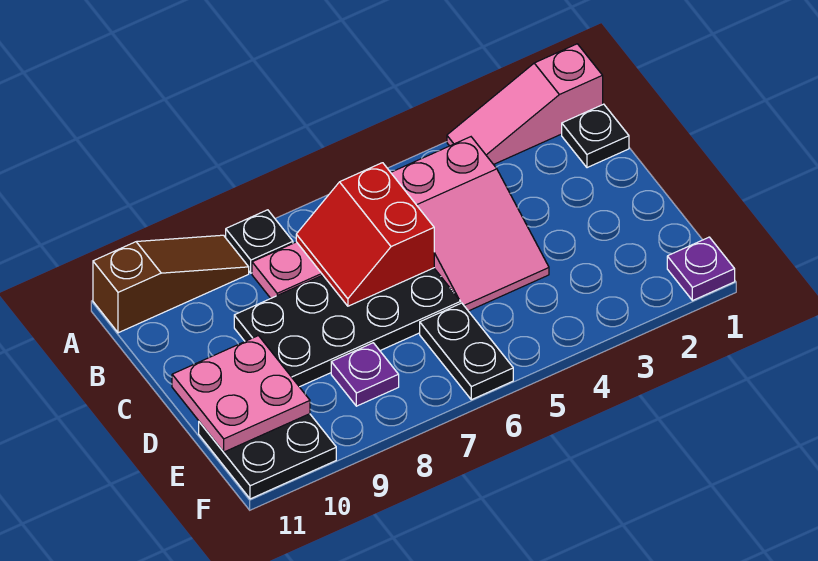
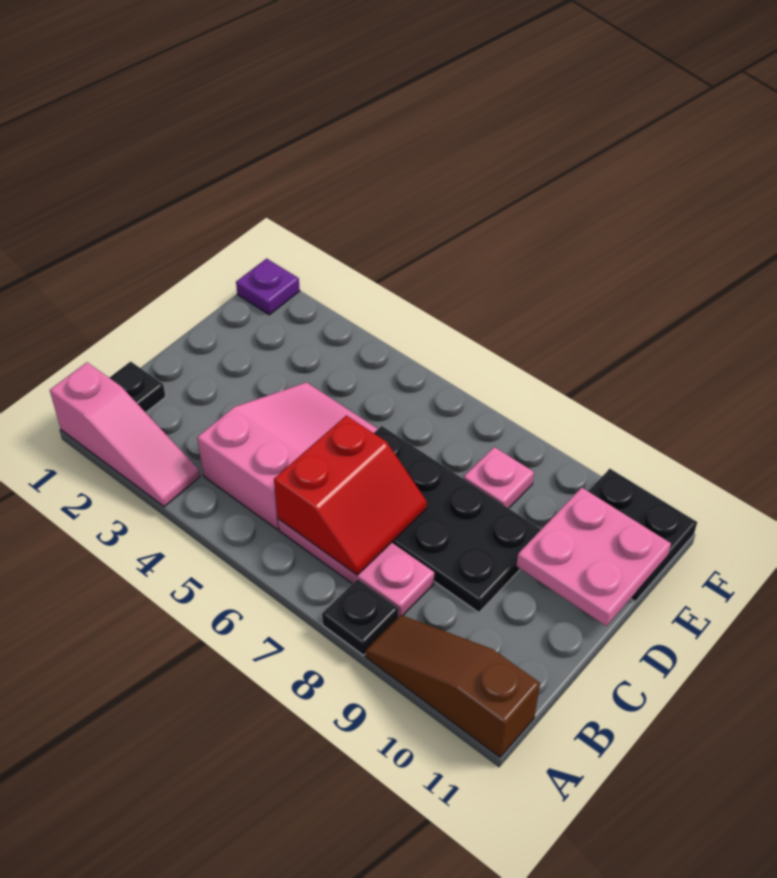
black plate E6:F6 level 1 -> none
purple plate E8 level 1 -> pink plate E8 level 1

